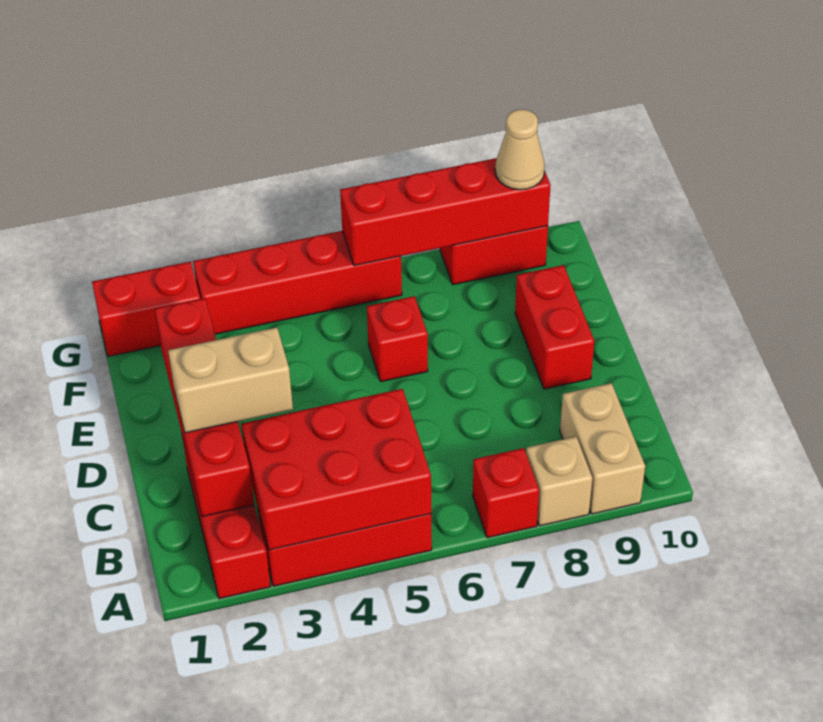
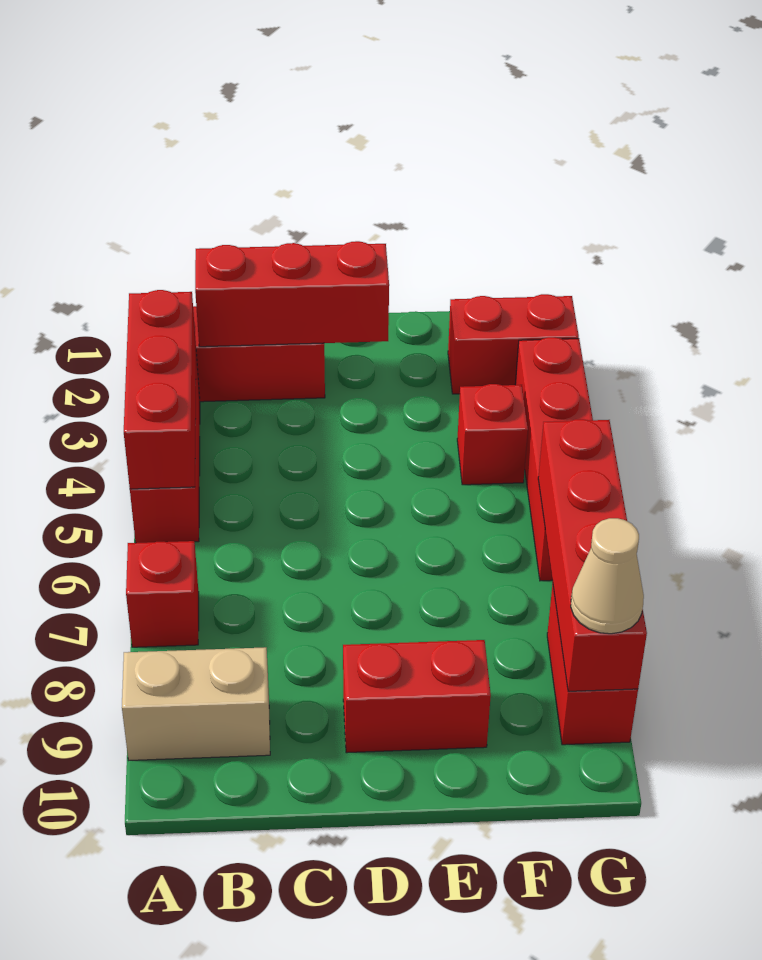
red brick A3:B5 level 2 -> red brick A3:A5 level 2
tan brick A8 level 1 -> none
red brick B2:E2 level 2 -> red brick B2:D2 level 2
tan brick C2:C3 level 3 -> none
red brick E6 level 1 -> red brick F4 level 1
red brick G1:G2 level 1 -> red brick F2:G2 level 1

